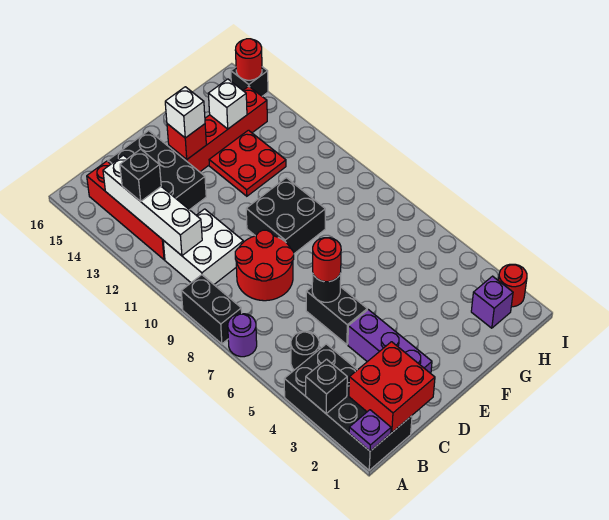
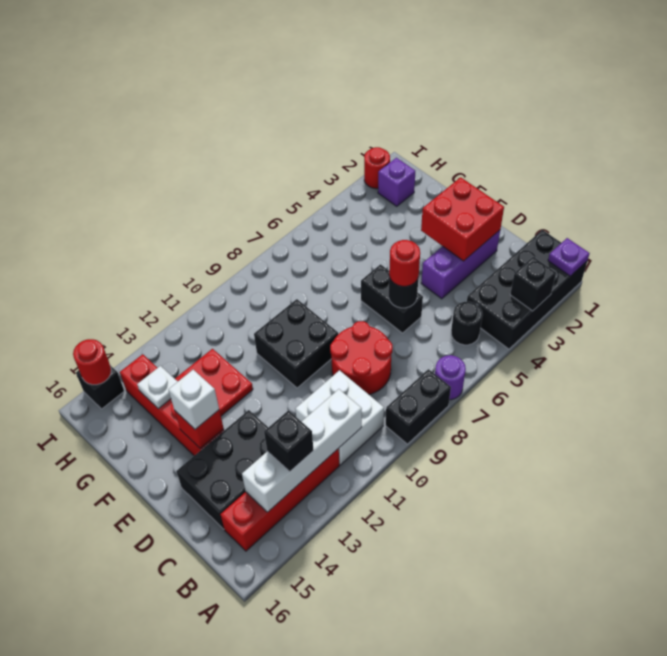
red brick B1:C2 level 2 -> red brick D2:E3 level 2
black brick D5:D6 level 1 -> black brick D6:E6 level 1
white brick G14 level 2 -> white plate G14 level 2

